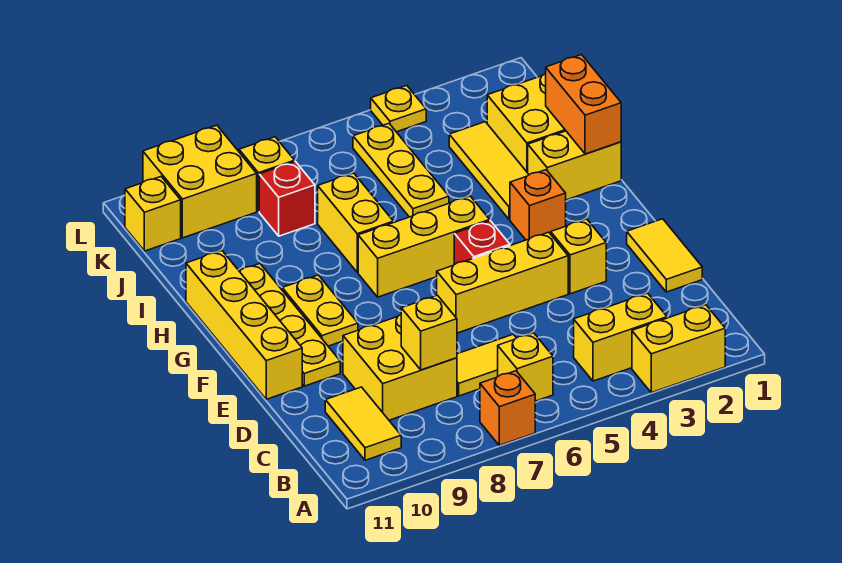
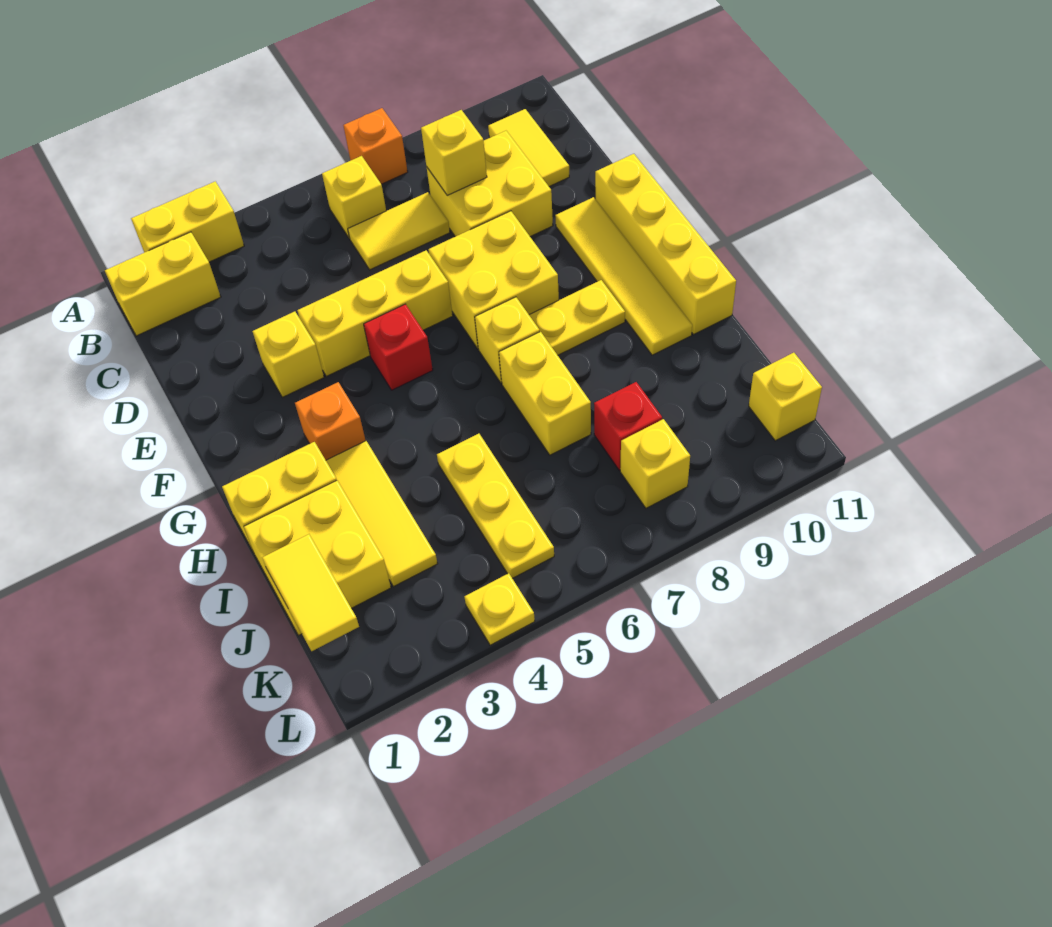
yellow brick B3:B4 level 1 -> yellow brick B1:B2 level 1
yellow tile D1:E1 level 1 -> yellow tile J1:K1 level 2
yellow plate E10:H10 level 1 -> yellow tile E10:H10 level 1
yellow plate F9:G9 level 1 -> yellow plate G8:G9 level 1
yellow brick G5:G7 level 1 -> yellow brick G7 level 1
orange brick H1:I1 level 2 -> none
yellow brick K9:L10 level 1 -> yellow brick E7:F8 level 1

